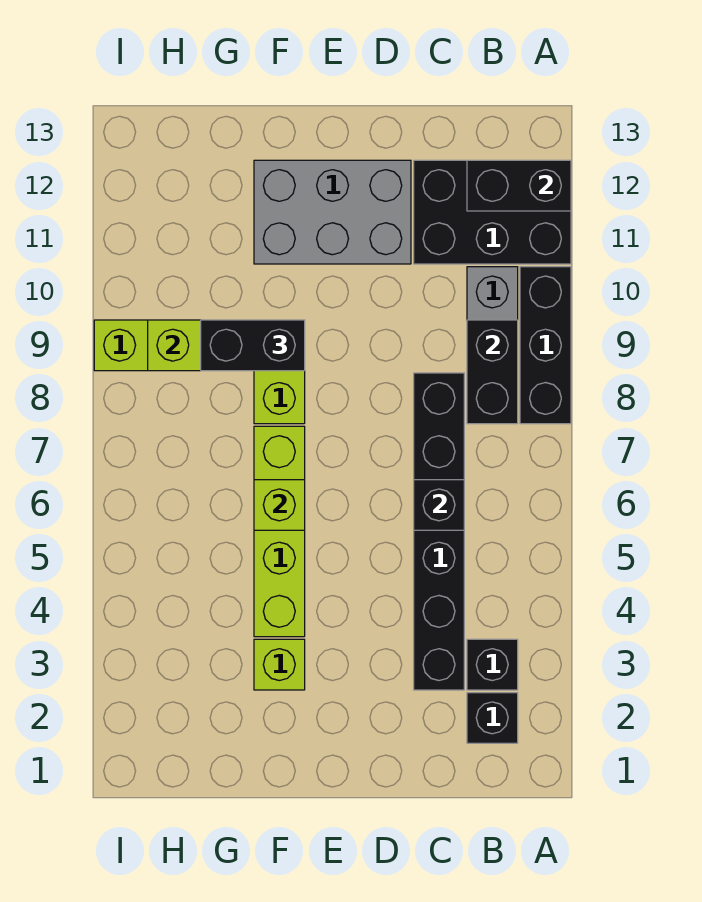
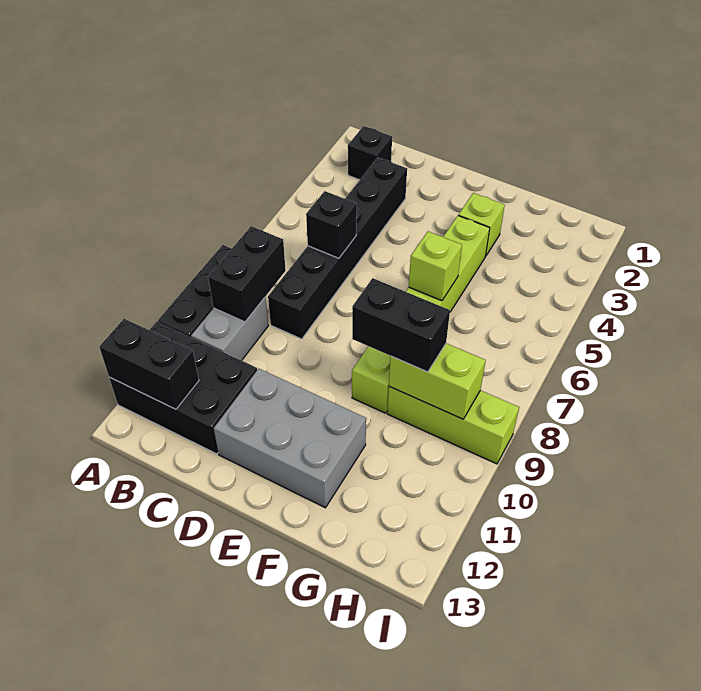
black brick B3 level 1 -> none

